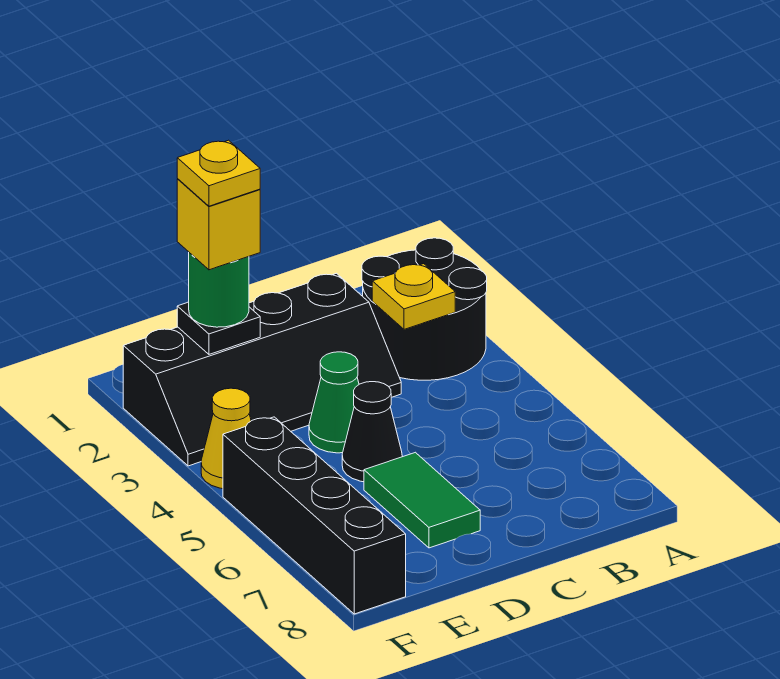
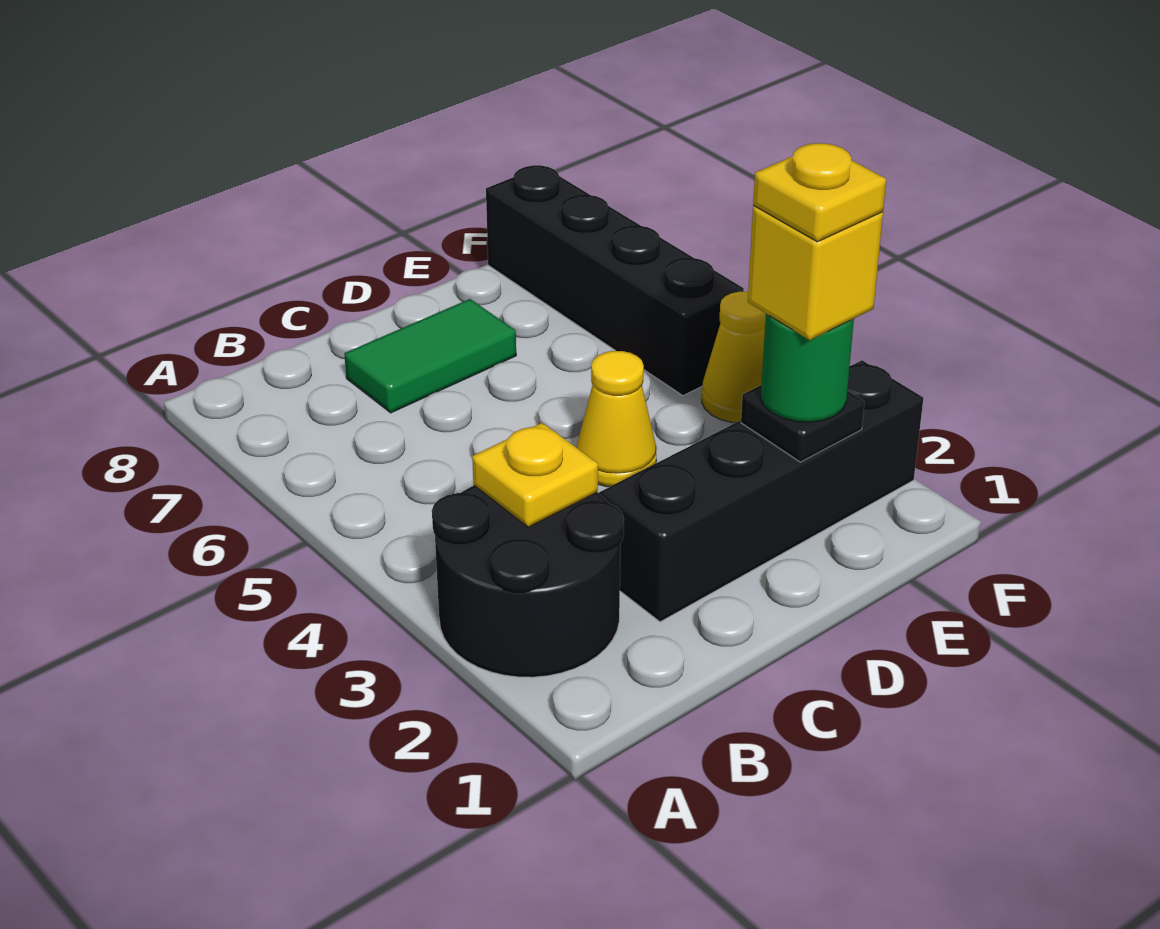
green cone D4 level 1 -> yellow cone D4 level 1
black cone D5 level 1 -> none
green tile D6:D7 level 1 -> green tile C7:D7 level 1

